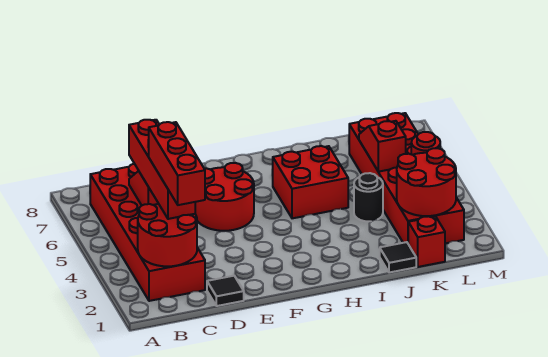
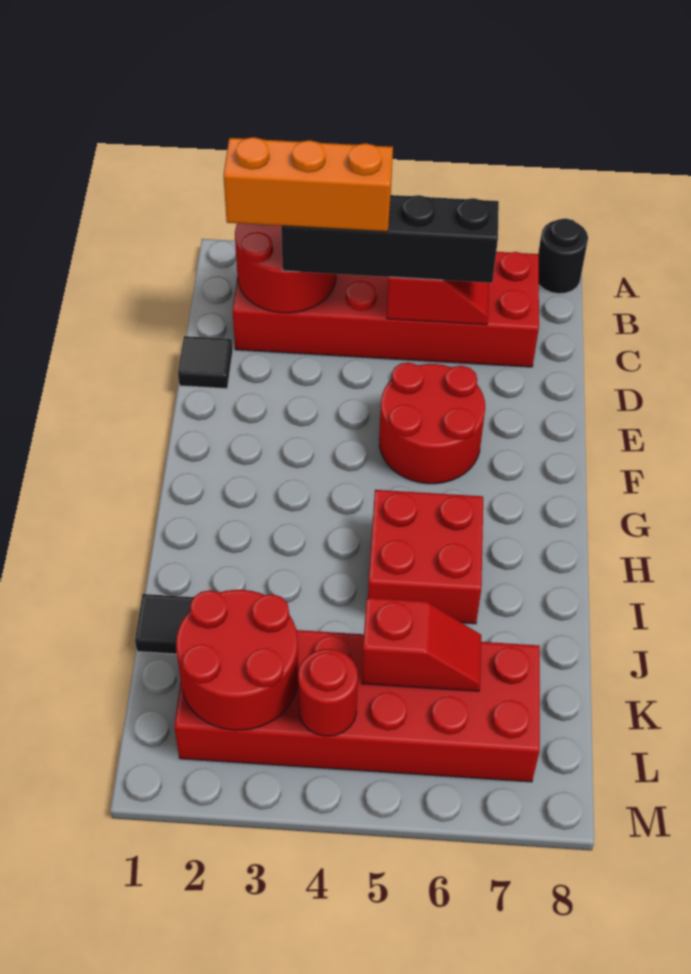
red brick C2:C4 level 4 -> orange brick C2:C4 level 4
red brick C3:C6 level 3 -> black brick C3:C6 level 3
black round brick J4 level 1 -> black round brick A8 level 1
red brick K1 level 1 -> none

